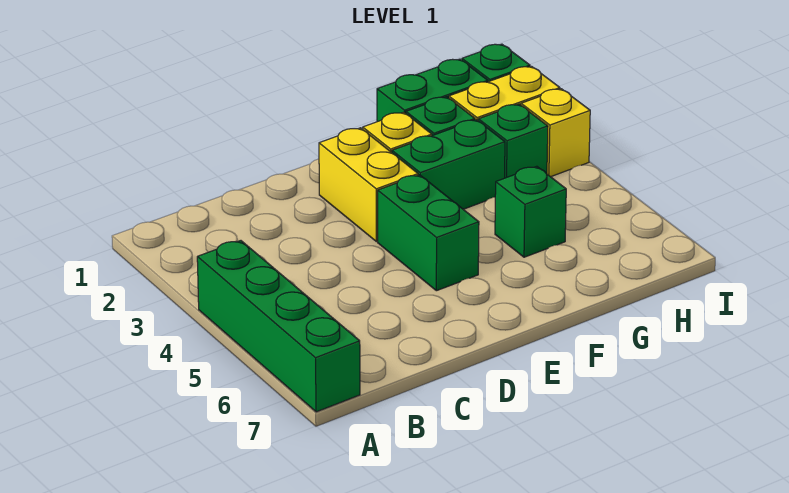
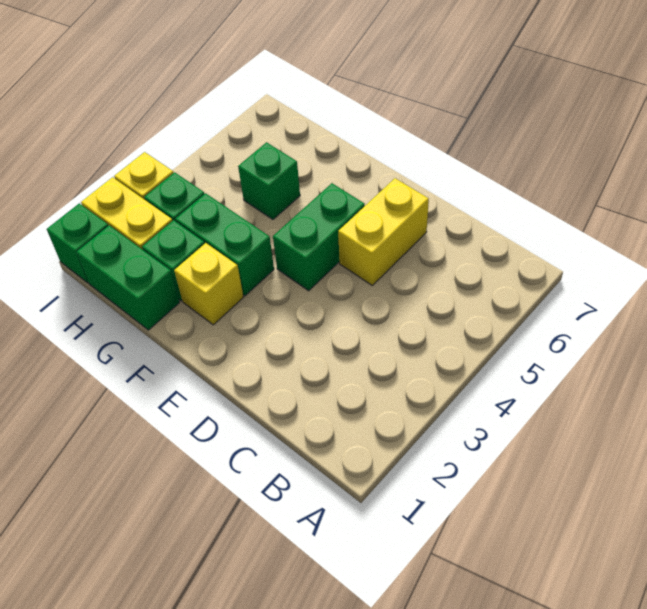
green brick A4:A7 level 1 -> none
yellow brick E2:E3 level 1 -> yellow brick D5:D6 level 1

